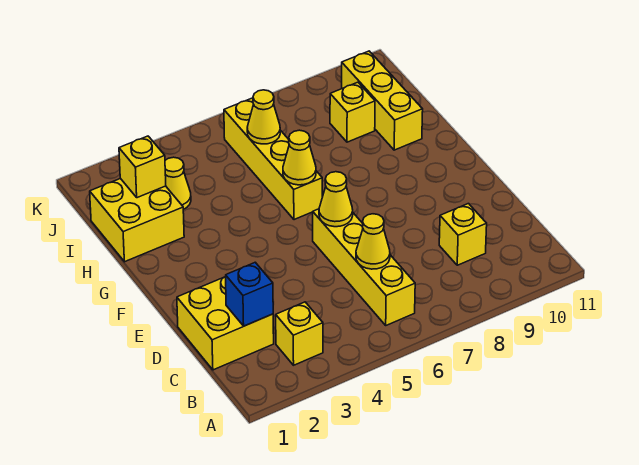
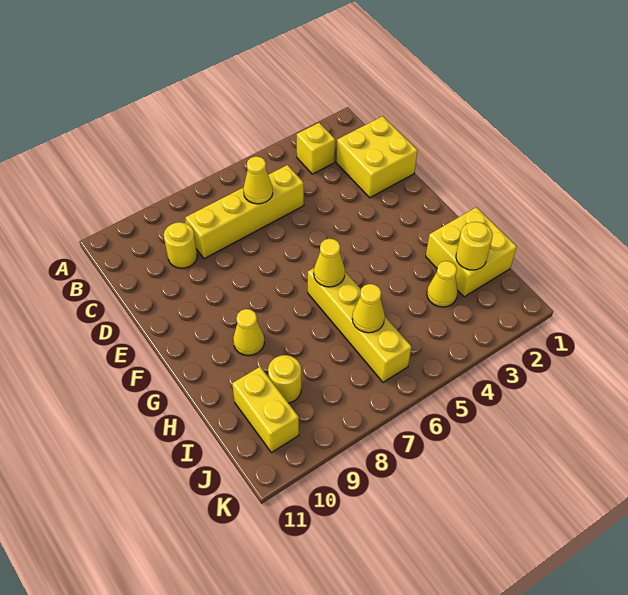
yellow brick B6:E6 level 1 -> yellow brick C5:C8 level 1
blue brick C2 level 2 -> none
yellow brick C9 level 1 -> yellow round brick C9 level 1
yellow cone E6 level 2 -> yellow cone G9 level 1
yellow brick H10:J10 level 1 -> yellow brick I10:J10 level 1
yellow brick I2 level 2 -> yellow round brick I2 level 2
yellow brick I9 level 1 -> yellow round brick I9 level 1

